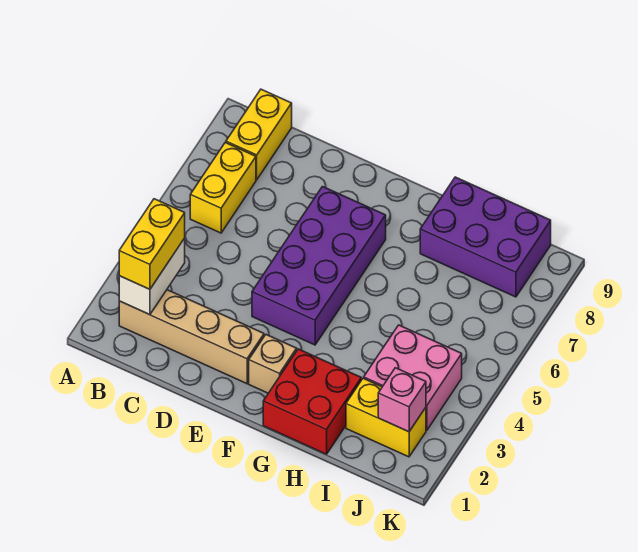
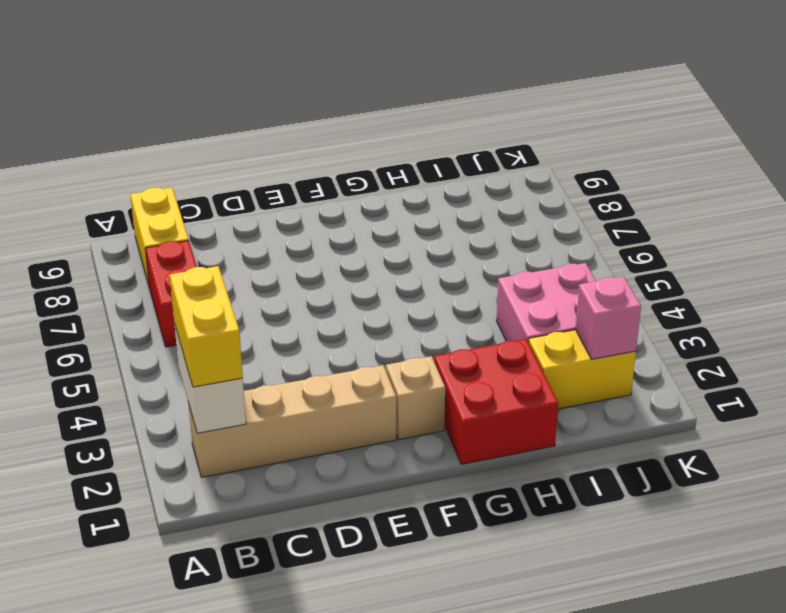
yellow brick B6:B7 level 1 -> red brick B6:B7 level 1
purple brick E4:F7 level 1 -> none
purple brick H8:J9 level 1 -> none

